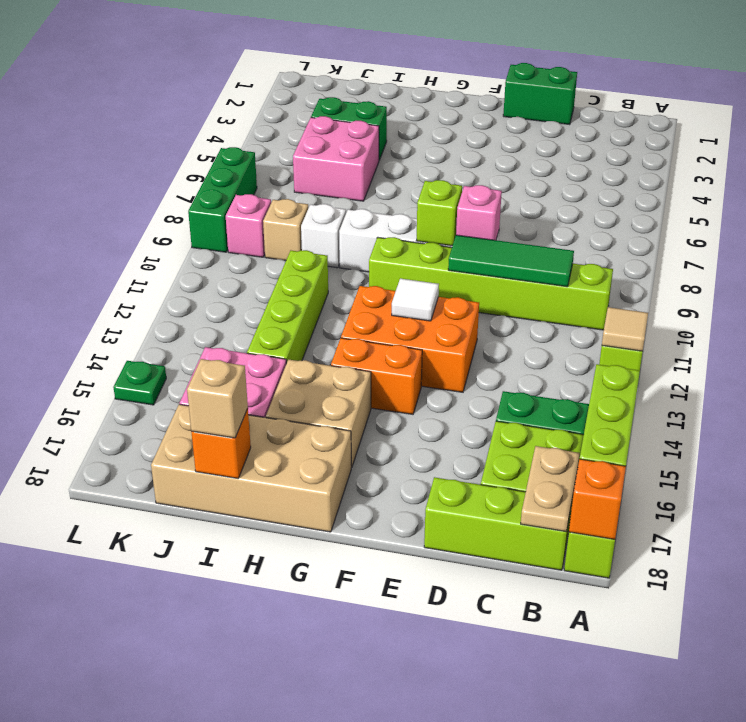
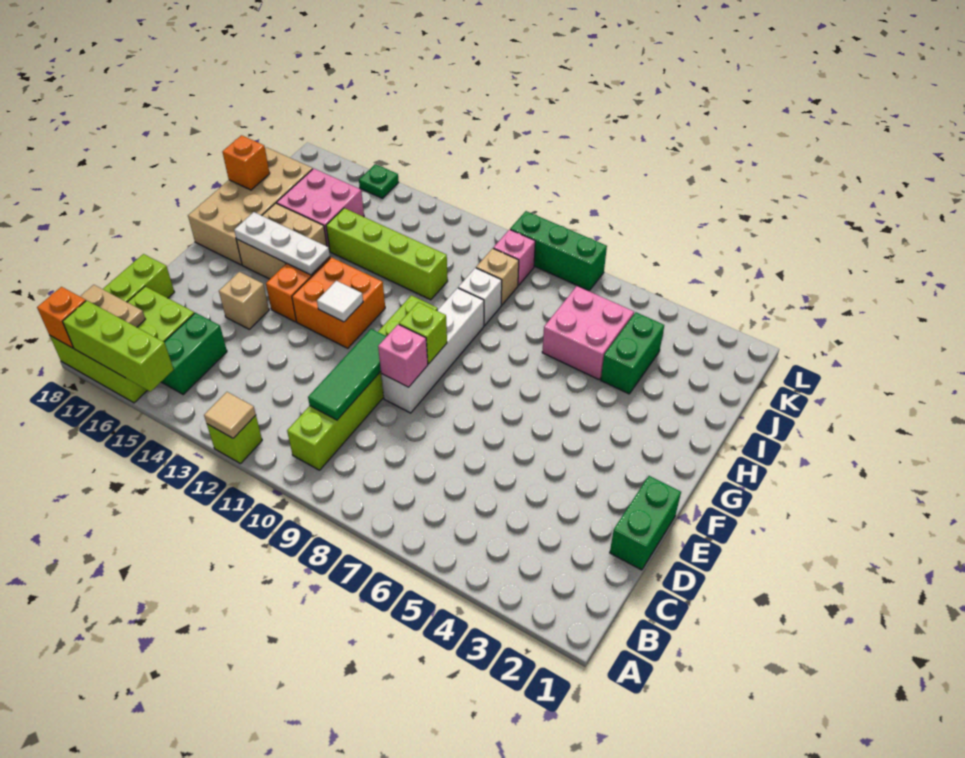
orange brick E12:G13 level 1 -> orange brick F12:G13 level 1
none -> white plate G14:G16 level 2
tan brick I18 level 3 -> tan brick E15 level 1

